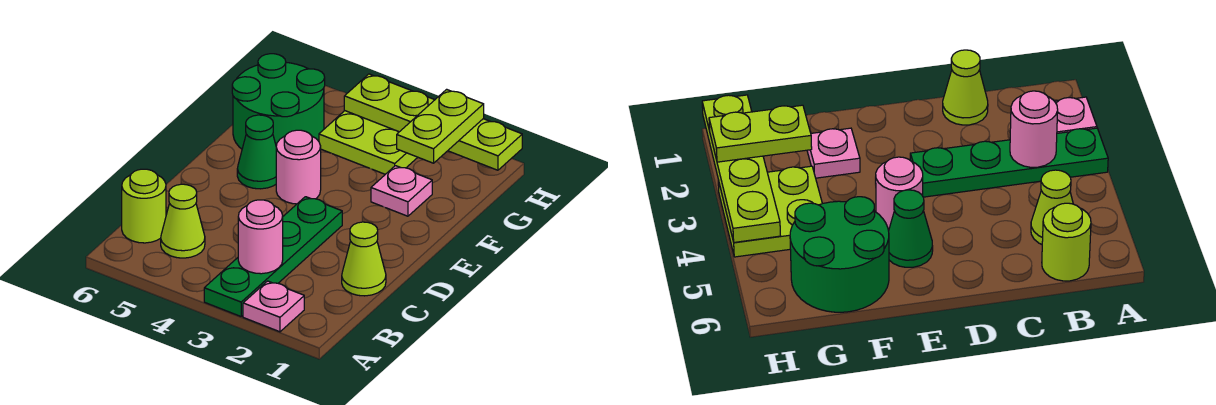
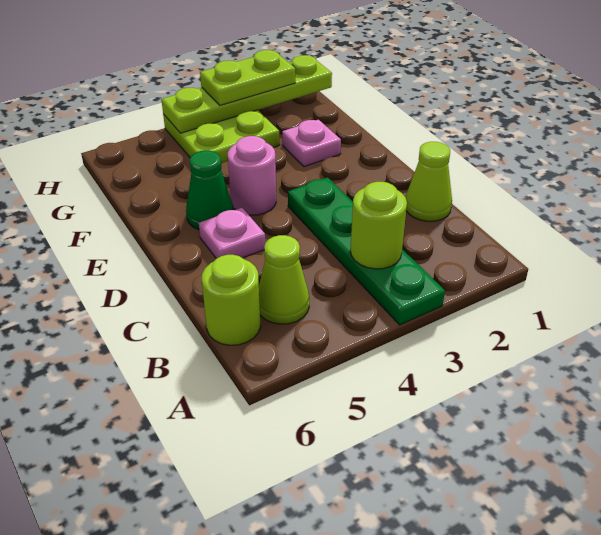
pink plate A2 level 1 -> pink plate D5 level 1
pink round brick B3 level 2 -> lime round brick B3 level 2
green round brick F5:G6 level 1 -> none
lime plate G2:H2 level 3 -> lime plate H2:H3 level 3

